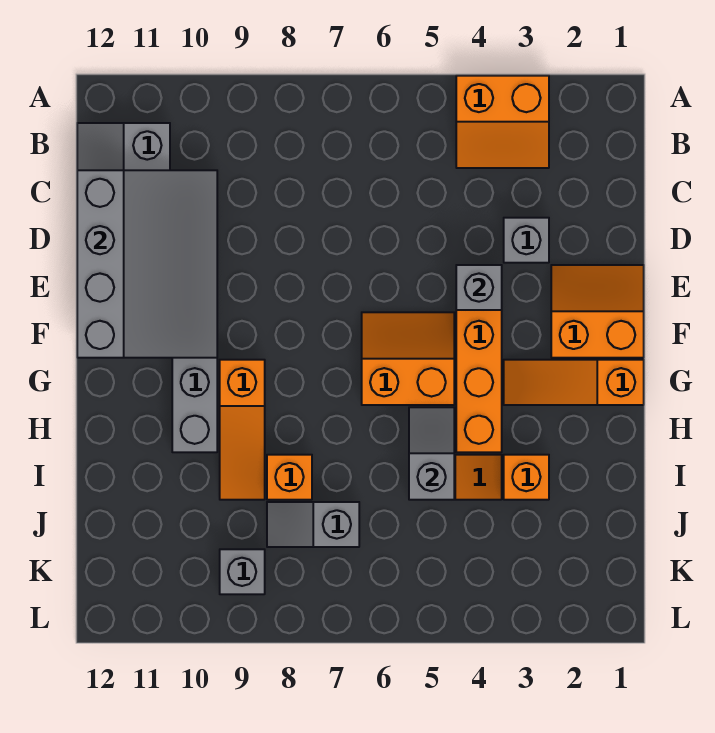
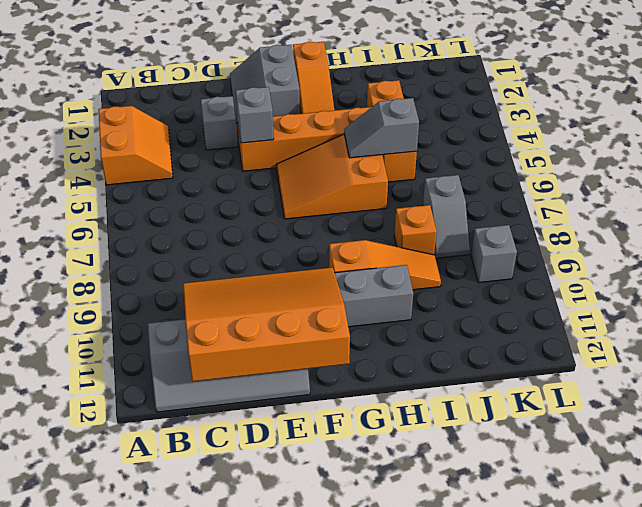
grey slope C10:F12 level 2 top 12 -> orange slope C10:F12 level 2 top 12
orange slope E1:F2 level 1 top F -> grey slope E1:F2 level 1 top F
orange slope F5:G6 level 1 top G -> orange slope F5:H6 level 1 top H

